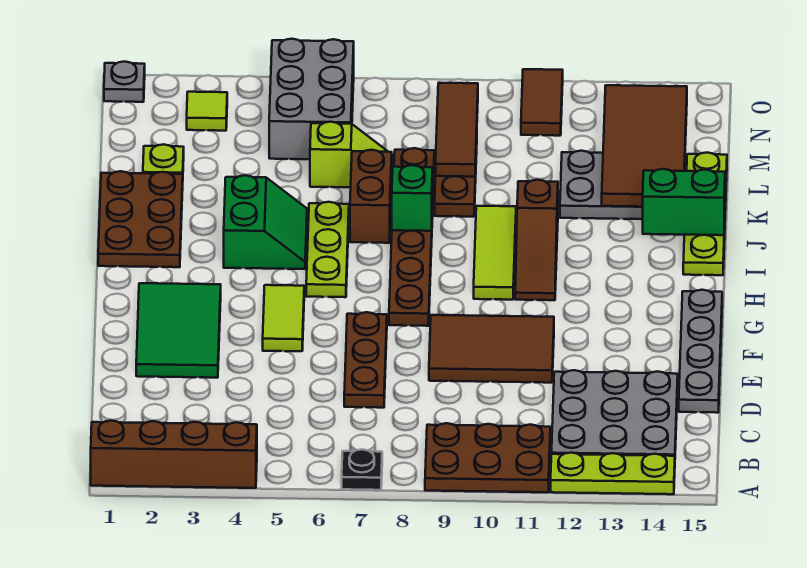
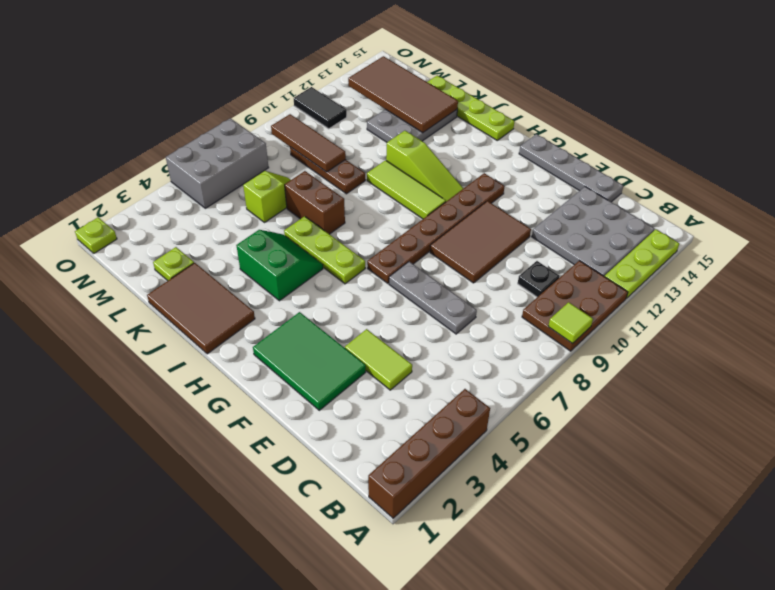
black plate A7 level 1 -> black plate C10 level 1
brown plate D7:F7 level 1 -> grey plate D7:F7 level 1
lime tile F5:G5 level 1 -> lime tile D4:E4 level 1
brown plate G8:L8 level 1 -> brown plate G7:G12 level 1
brown slope H11:J11 level 1 top J -> lime slope H11:J11 level 1 top J
brown plate I1:K2 level 1 -> brown tile I1:K2 level 1
green brick J8 level 2 -> none
green brick J14:J15 level 2 -> none
grey brick M5:O6 level 1 -> grey brick N5:O7 level 1
lime tile N3 level 1 -> lime tile A9 level 2
brown tile N11:O11 level 1 -> black tile N11:O11 level 1
grey plate O1 level 1 -> lime plate O1 level 1

